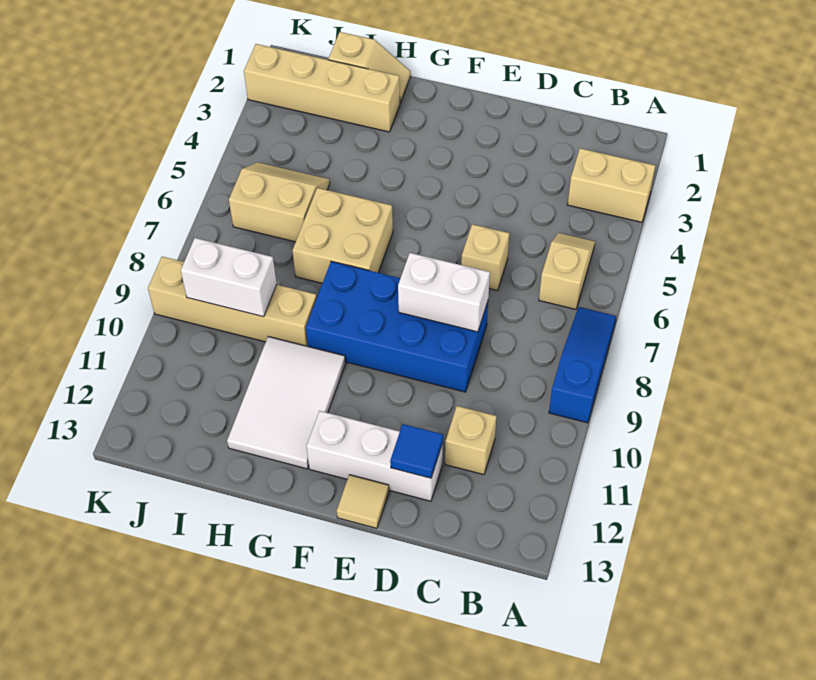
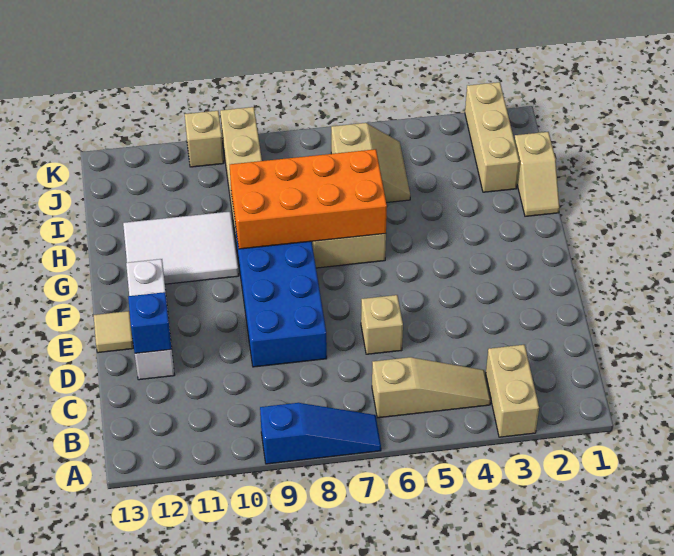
tan slope B5:B6 level 1 top 6 -> tan slope B4:B6 level 1 top 6
tan brick C11 level 1 -> tan brick K10 level 1
white brick D8:E8 level 2 -> none
blue tile D12 level 2 -> blue brick D12 level 2
none -> orange brick G6:H9 level 2
tan brick H2:K2 level 1 -> tan brick I2:K2 level 1
white brick I9:J9 level 2 -> none

